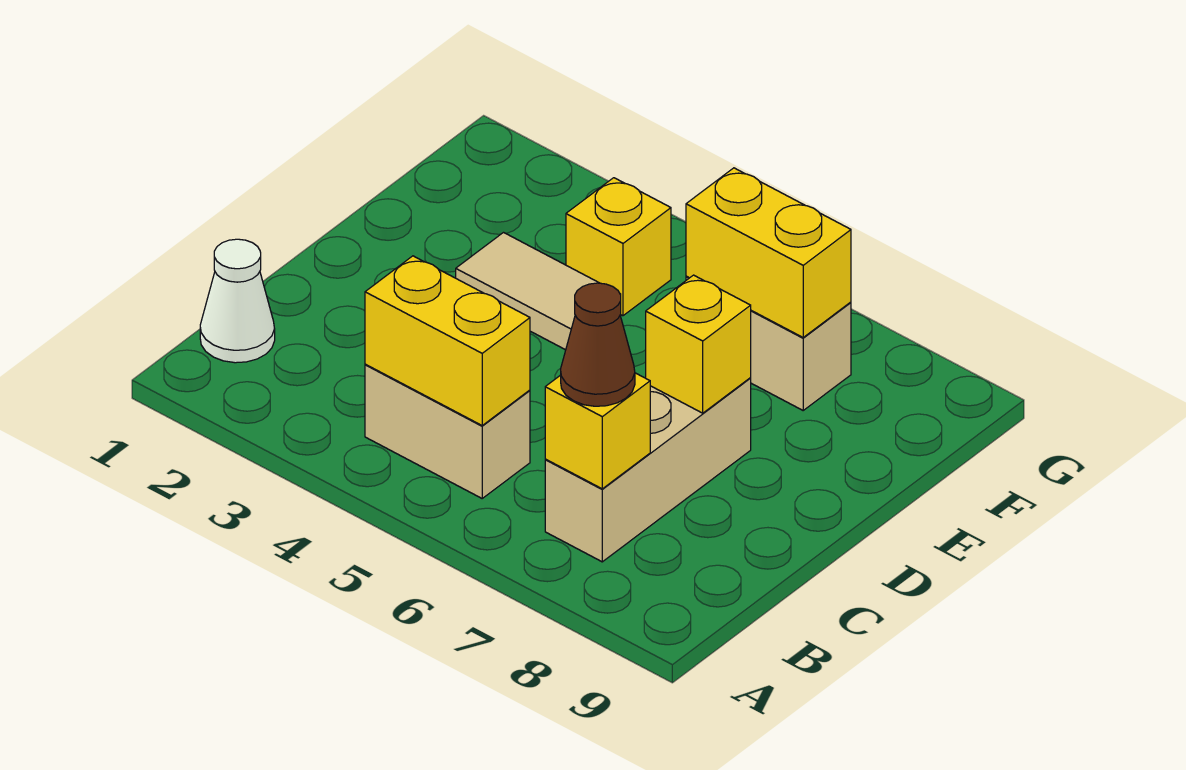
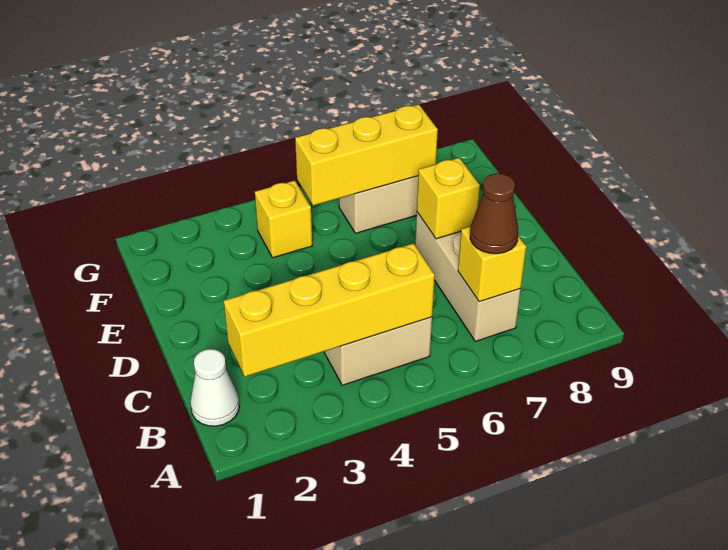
yellow brick B4:B5 level 2 -> yellow brick B2:B5 level 2
tan tile E3:E4 level 1 -> none
yellow brick F6:F7 level 2 -> yellow brick F5:F7 level 2

